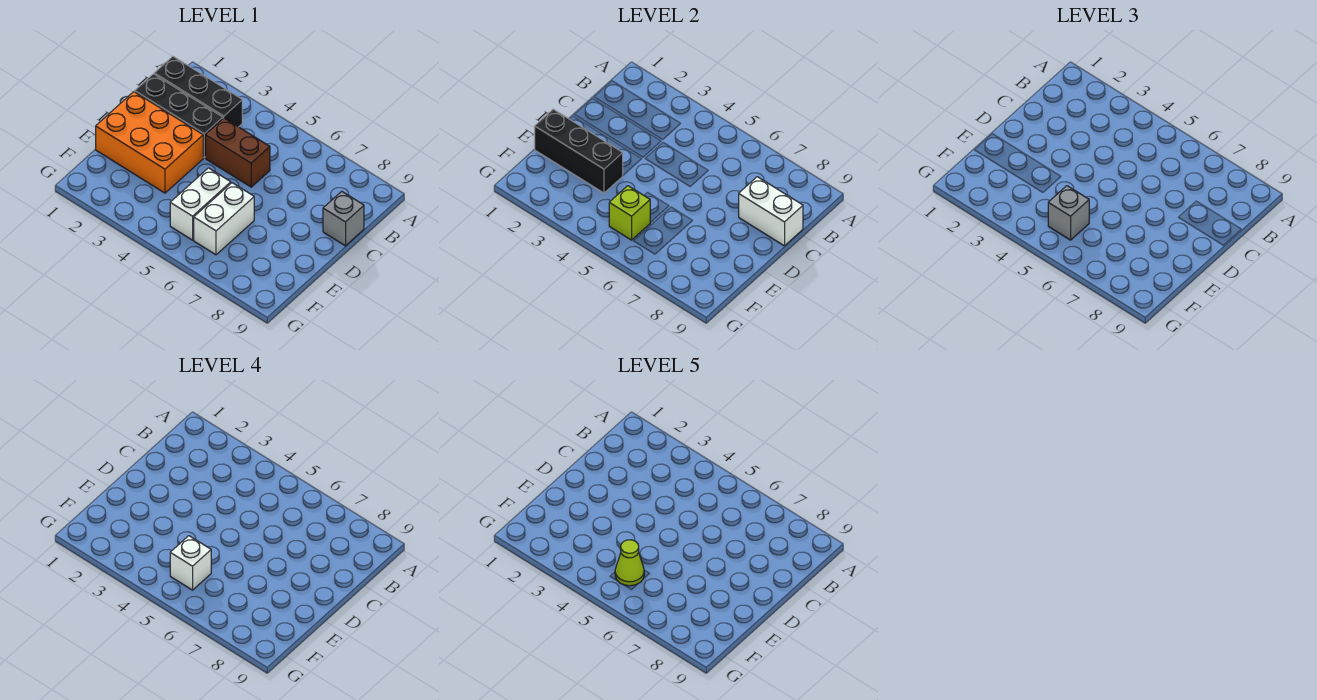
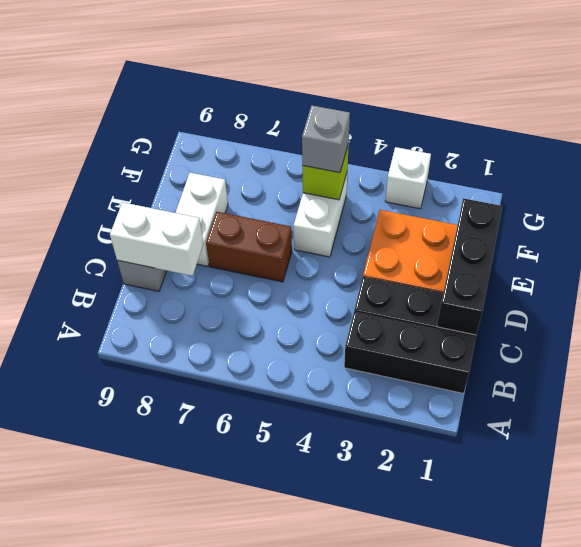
brown brick C4:C5 level 1 -> brown brick D6:D7 level 1
black brick E1:E3 level 2 -> black brick C1:E1 level 2
white brick E6:F6 level 1 -> white brick D8:E8 level 1
white brick F5 level 4 -> white brick G3 level 1
lime cone F5 level 5 -> none

